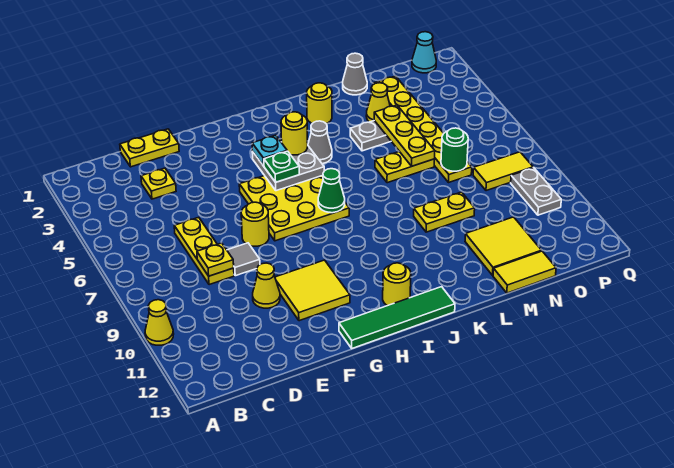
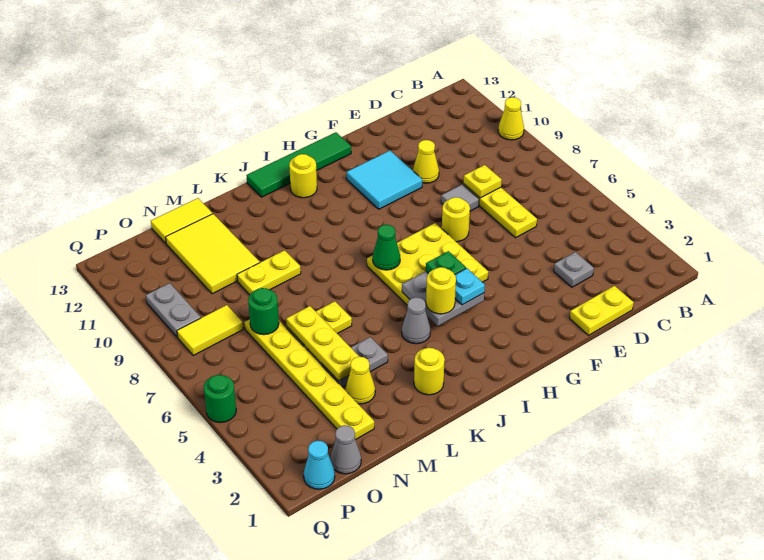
yellow plate D3 level 1 -> grey plate D3 level 1
yellow tile F10:G11 level 1 -> cyan tile F10:G11 level 1
grey cone M1 level 1 -> grey cone O1 level 1
yellow tile M11:N12 level 1 -> yellow tile M10:N12 level 1
none -> green round brick Q5 level 1

